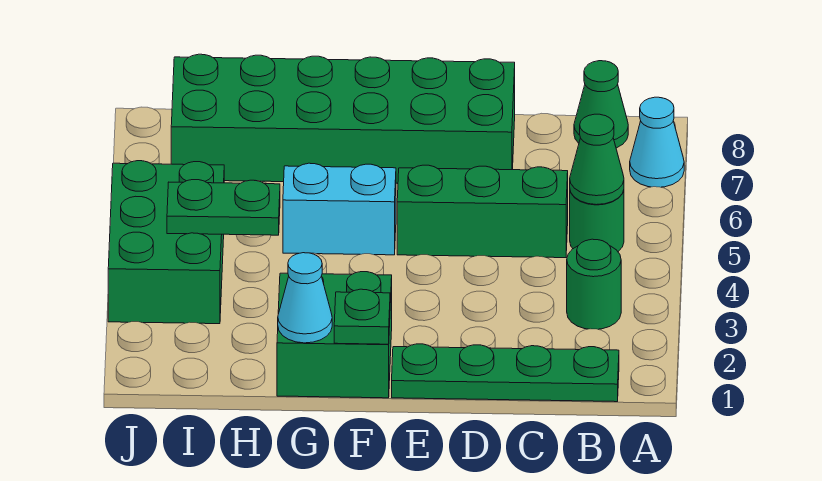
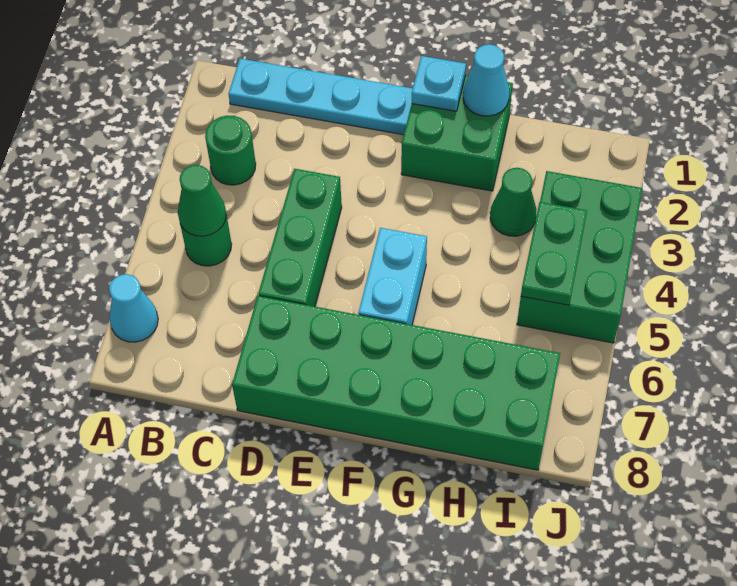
green plate B1:E1 level 1 -> cyan plate B1:E1 level 1
green cone B8 level 1 -> green cone H3 level 1
green brick C5:E5 level 1 -> green brick D4:D6 level 1
green plate F1 level 2 -> cyan plate F1 level 2
cyan brick F5:G5 level 1 -> cyan brick F5:F6 level 1
green plate H4:I4 level 2 -> green plate I4:I5 level 2

